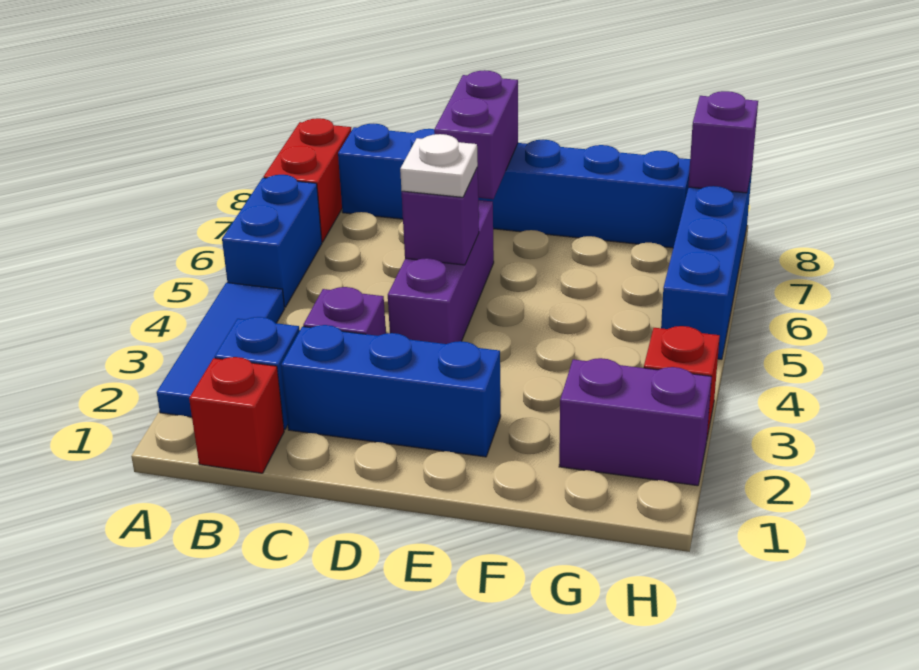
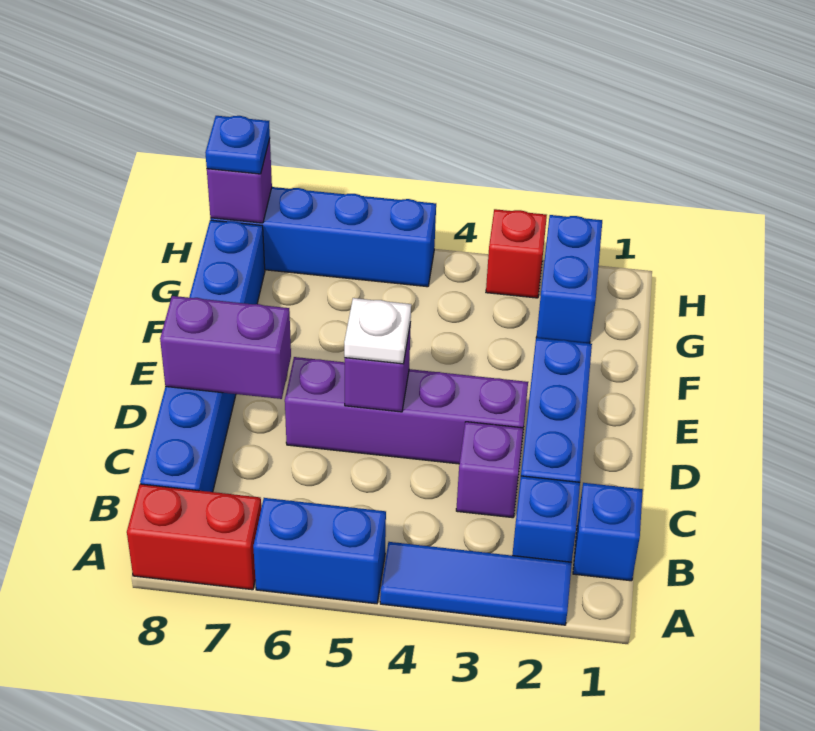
red brick B1 level 1 -> blue brick B1 level 1
purple brick D4:D6 level 1 -> purple brick D3:D6 level 1
purple brick G2:H2 level 1 -> blue brick G2:H2 level 1
none -> blue plate H8 level 3

